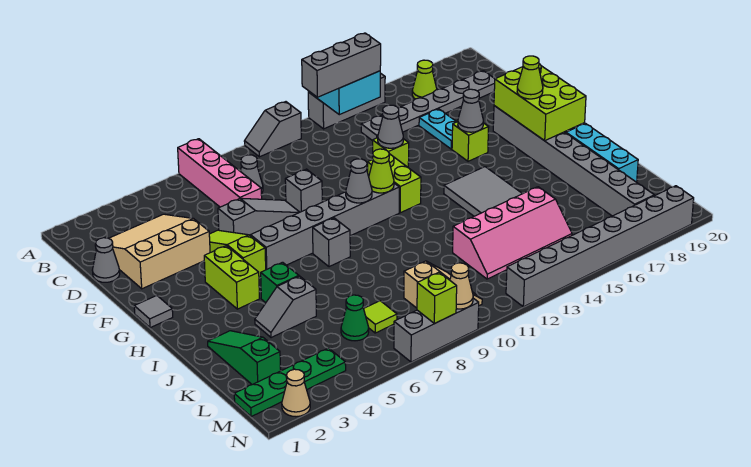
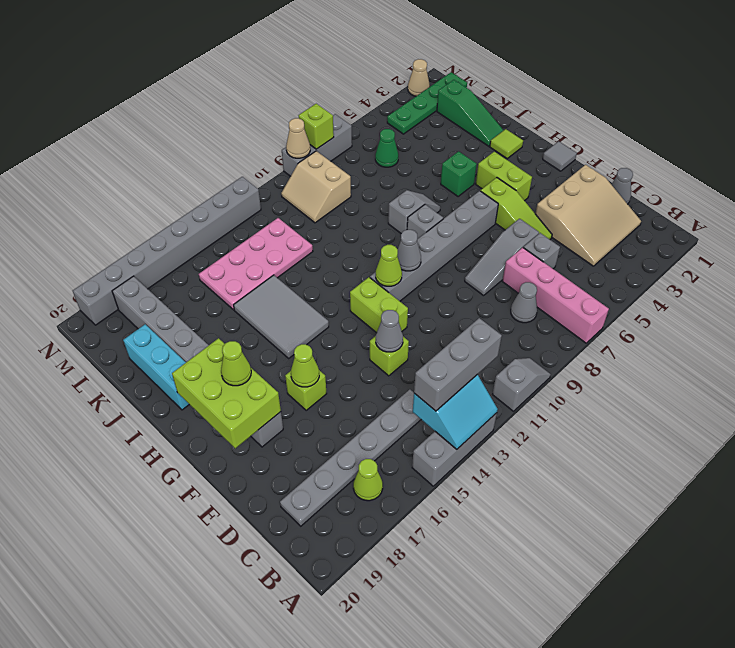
cyan plate D16:E16 level 1 -> none
grey brick E9 level 1 -> grey brick D6 level 1
grey cone F16 level 2 -> lime cone F16 level 2
grey slope J4:J5 level 1 top 5 -> grey slope I7:I8 level 1 top 8
pink slope K12:L15 level 1 top K -> pink plate K12:L15 level 1
lime tile L7 level 1 -> lime tile I2 level 1

